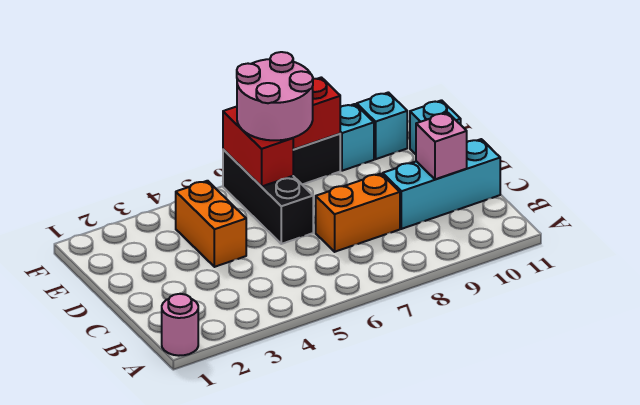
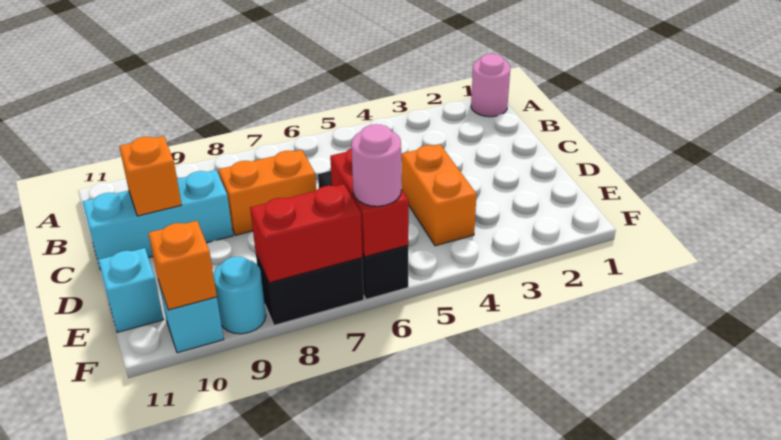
pink brick C10 level 2 -> orange brick C10 level 2
pink round brick E6:F7 level 3 -> pink round brick F6 level 3
cyan brick F9 level 1 -> cyan round brick F9 level 1
none -> orange brick F10 level 2

